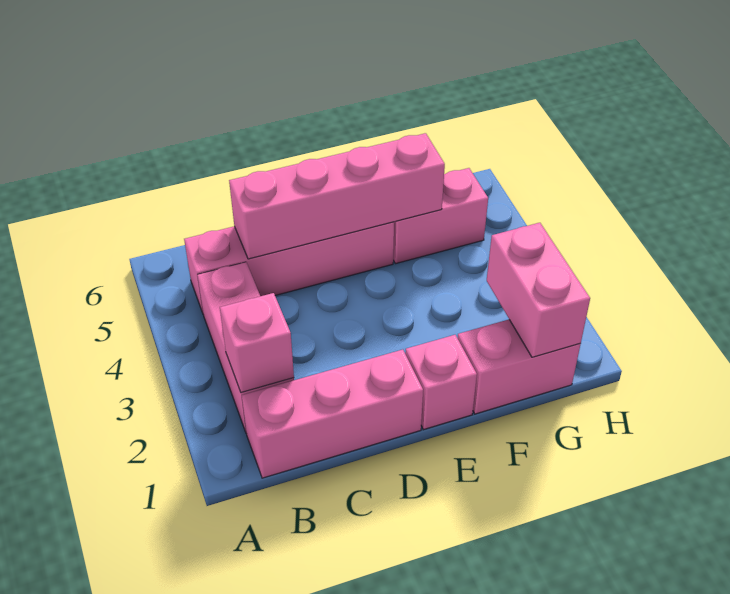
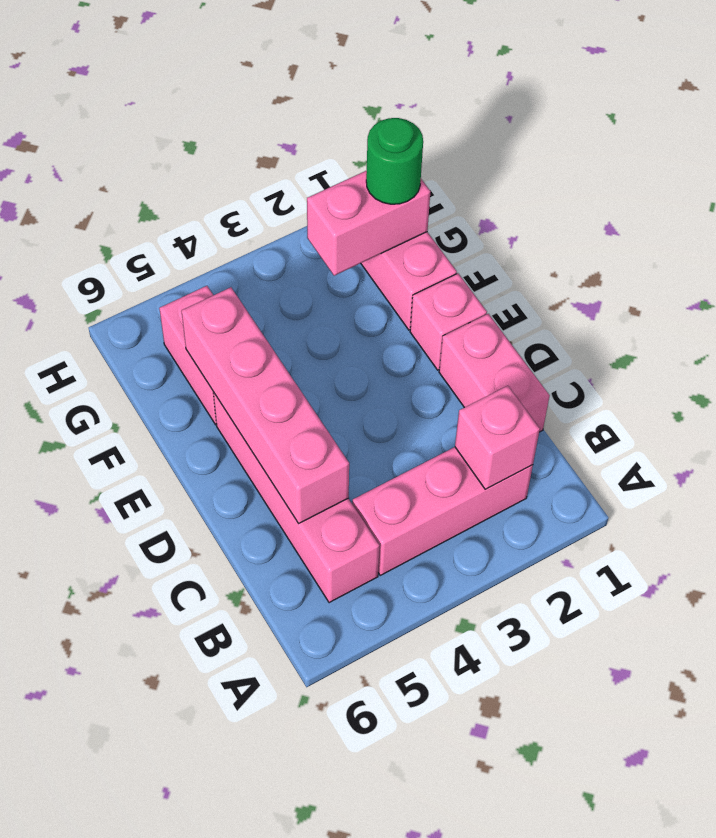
pink brick B1:D1 level 1 -> pink brick C1:D1 level 1
none -> green round brick G1 level 3

